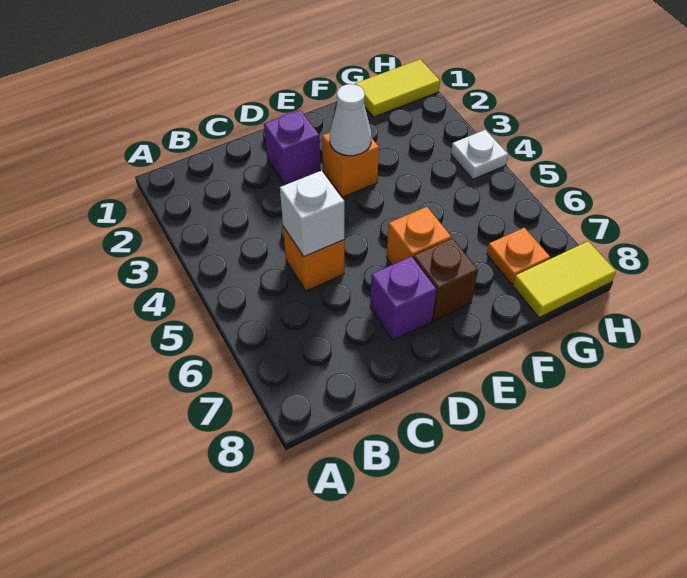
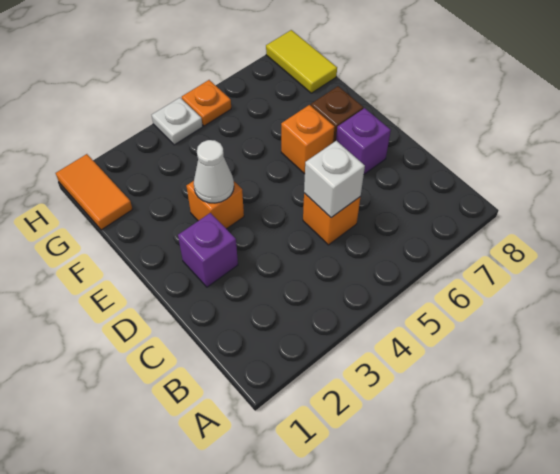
yellow tile G1:H1 level 1 -> orange tile G1:H1 level 1
orange plate G7 level 1 -> orange plate H5 level 1

